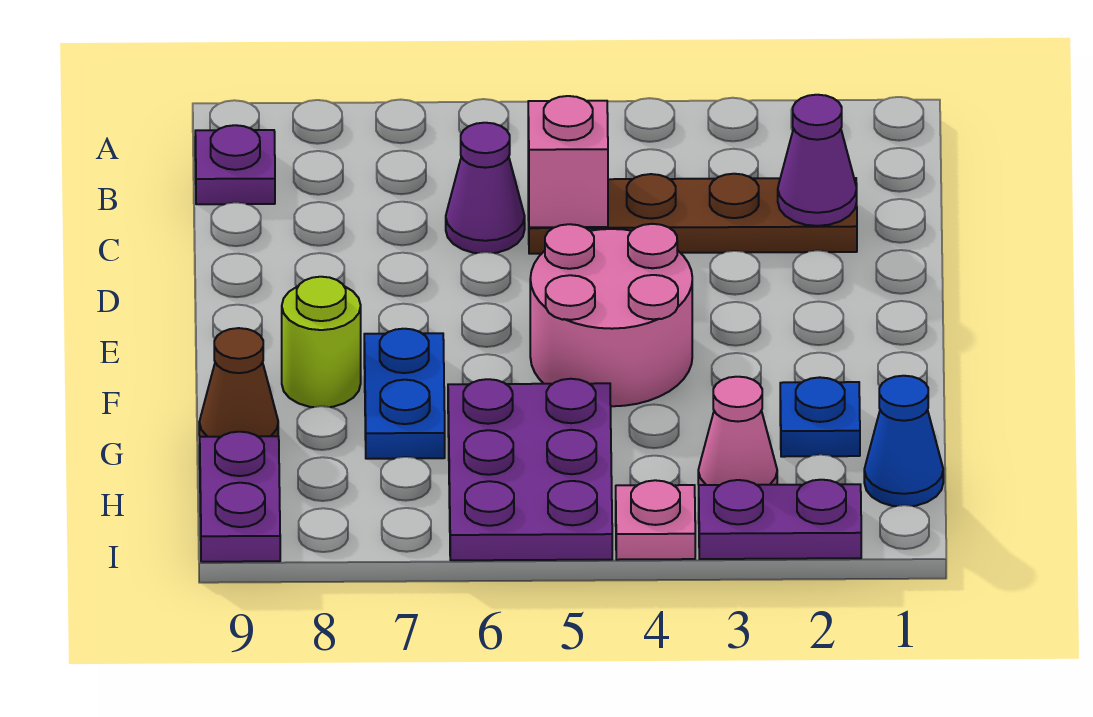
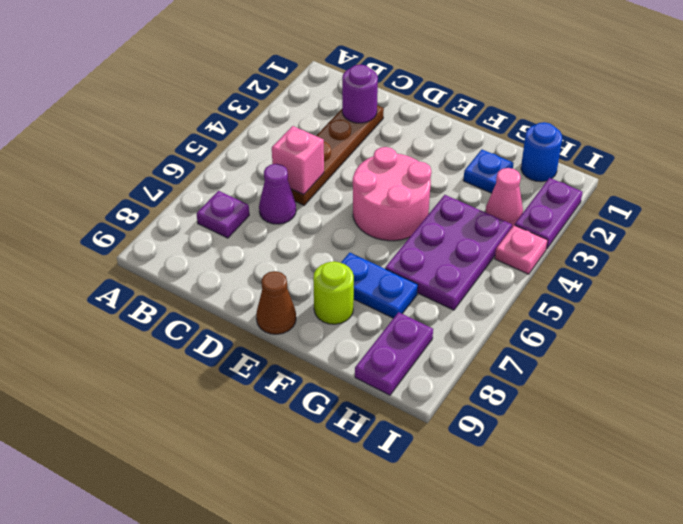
purple plate B9 level 1 -> purple plate B7 level 1
purple cone C2 level 2 -> purple round brick C2 level 2
purple plate G5:I6 level 1 -> purple plate G4:H6 level 1
brown cone G9 level 1 -> brown cone E9 level 1
blue cone H1 level 1 -> blue round brick H1 level 1
purple plate H9:I9 level 1 -> purple plate H8:H9 level 1

